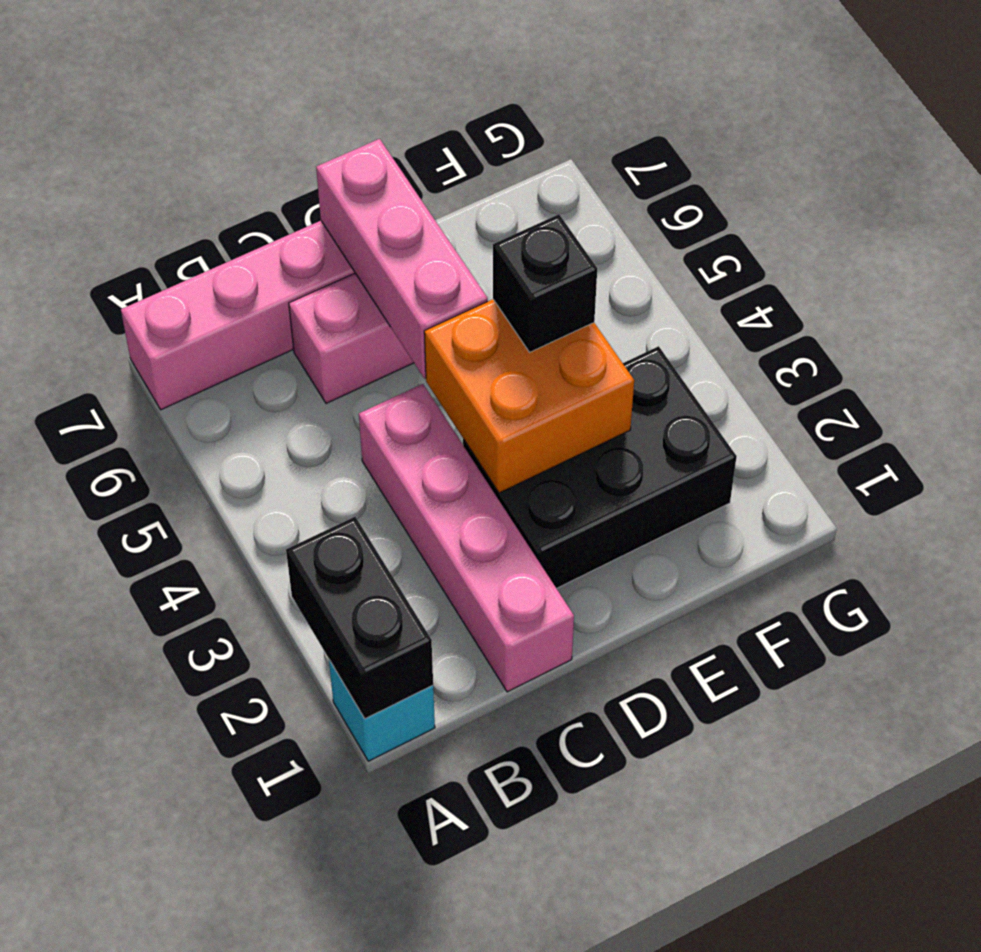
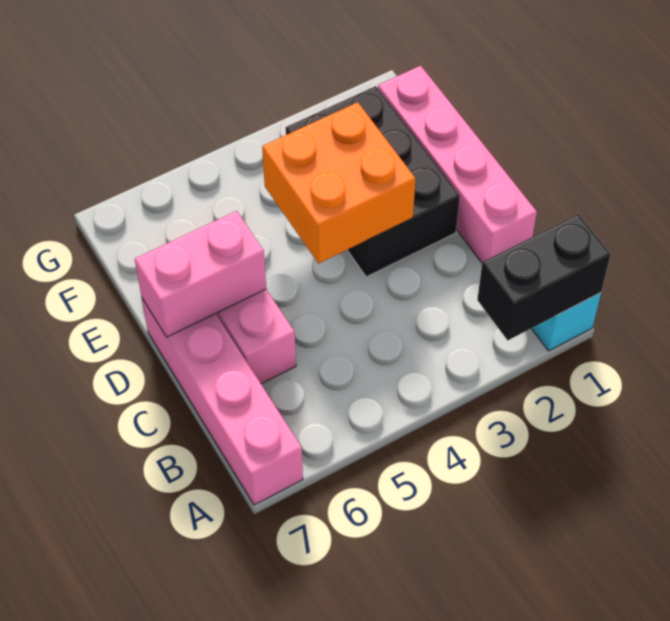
pink brick C1:C4 level 1 -> pink brick C1:F1 level 1
pink brick D5:D7 level 2 -> pink brick D6:D7 level 2
black brick E4 level 3 -> none

